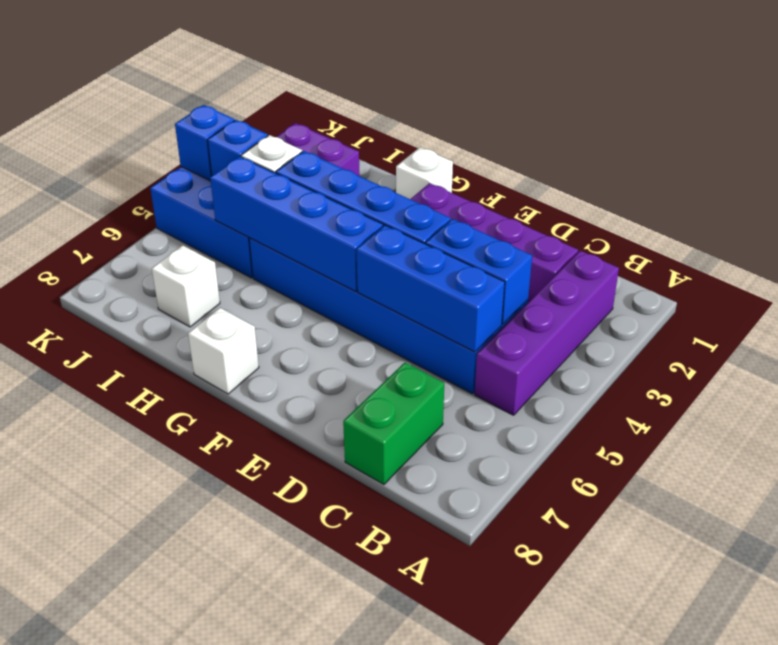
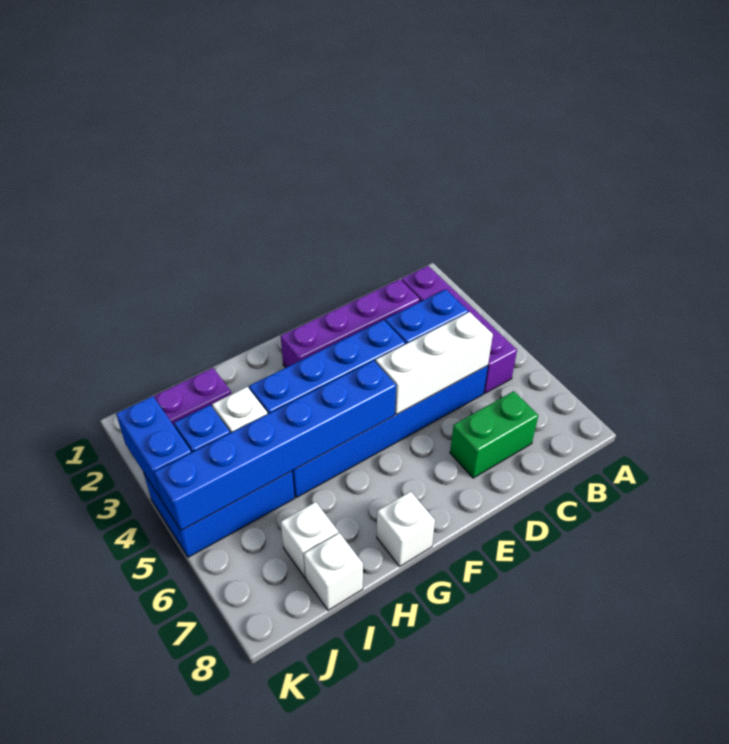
blue brick C5:E5 level 2 -> white brick C5:E5 level 2
green brick C7:C8 level 1 -> green brick C7:D7 level 1
blue brick F5:I5 level 2 -> blue brick F5:K5 level 2
white brick G1 level 1 -> white brick I8 level 1
blue brick K4 level 2 -> blue brick K3:K4 level 2

